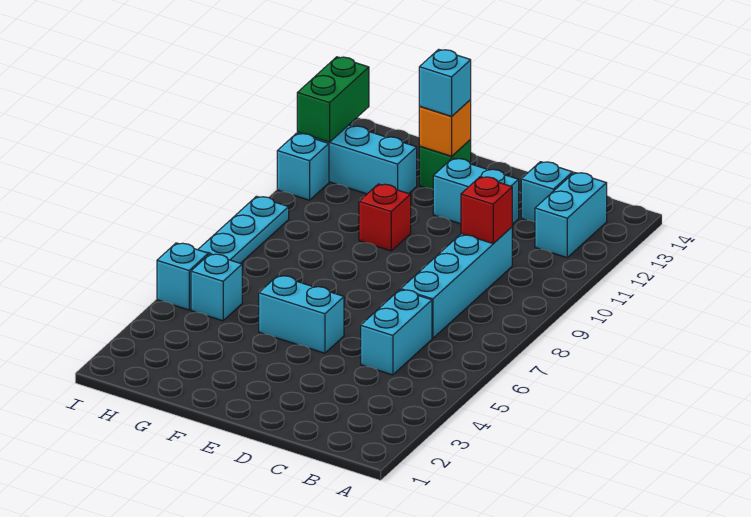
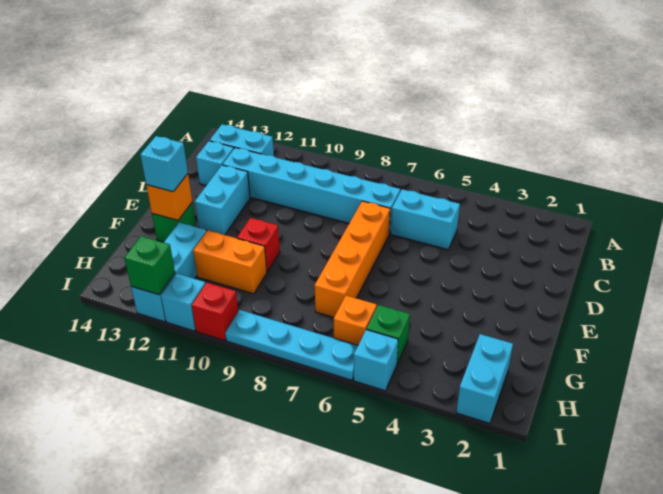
cyan brick C7:C10 level 1 -> cyan brick C7:C12 level 1
red brick C10 level 2 -> red brick I10 level 1
none -> orange brick D7:G7 level 1
cyan brick E5:F5 level 1 -> cyan brick H2:I2 level 1
none -> orange brick G10:G11 level 1
cyan brick H5 level 1 -> green brick H5 level 1
none -> orange brick H6 level 1
green brick I12:I13 level 2 -> green brick I12 level 2

